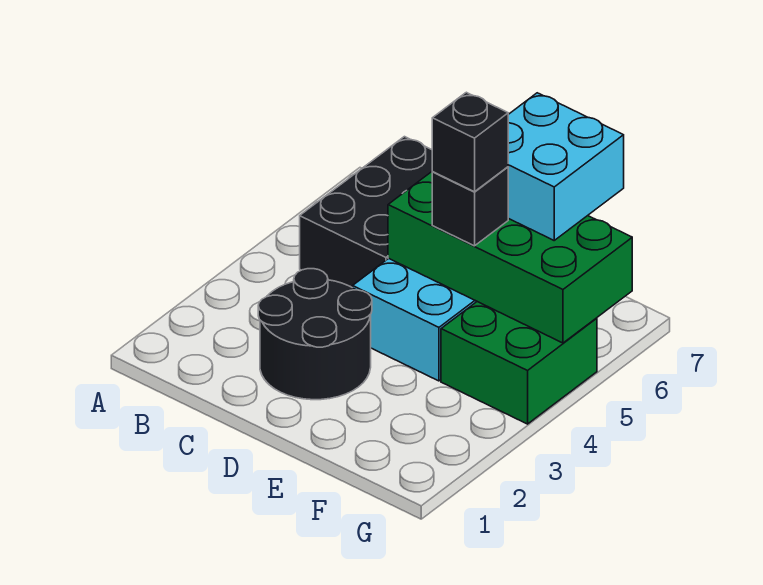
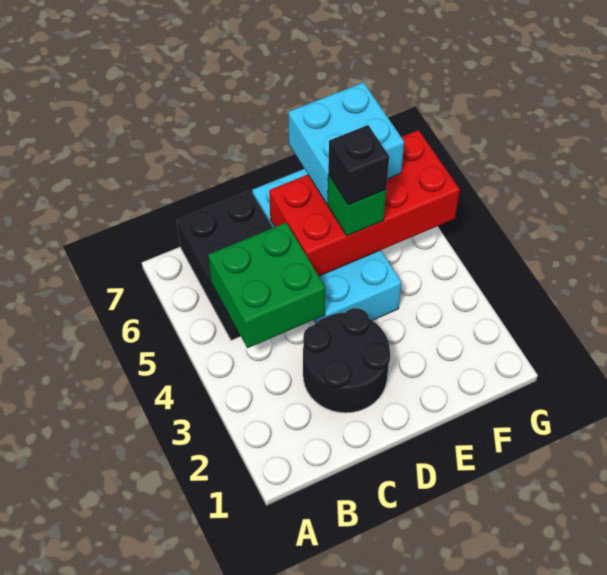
green brick D5:G6 level 2 -> red brick D5:G6 level 2
black brick E5 level 3 -> green brick E5 level 3
green brick F4:G5 level 1 -> green brick B4:C5 level 2

